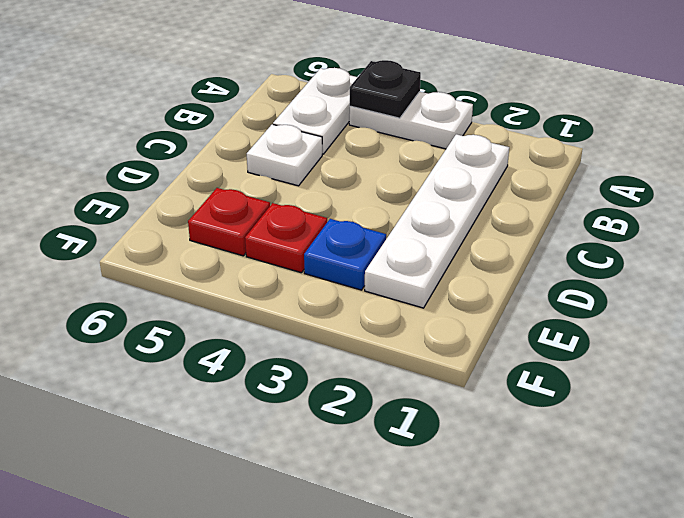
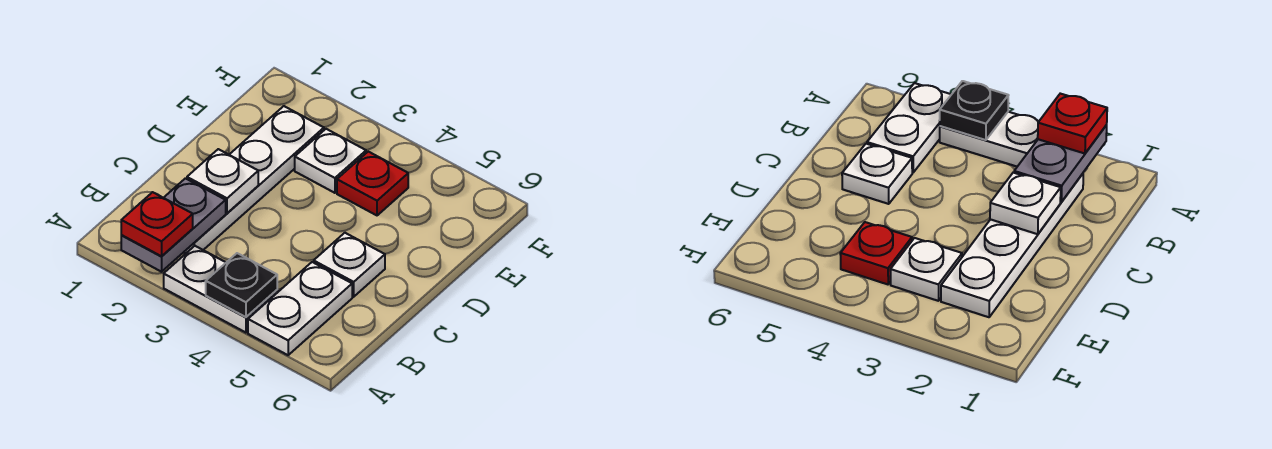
none -> grey plate A2:B2 level 2
none -> white plate C2 level 2
blue plate E3 level 1 -> white plate E3 level 1
red plate E5 level 1 -> red plate A2 level 3

